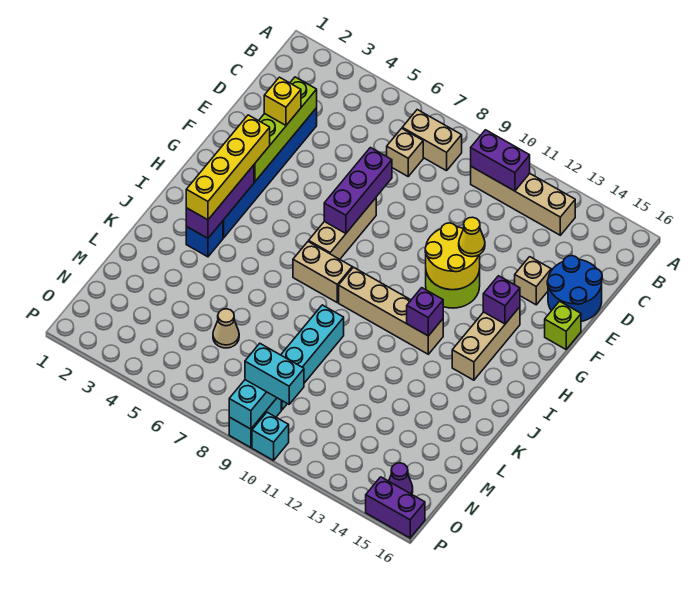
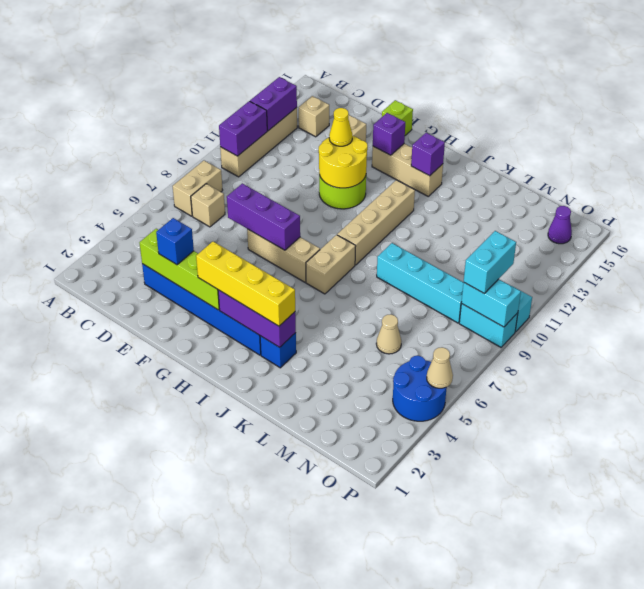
none -> tan brick C14 level 1
blue round brick D15:E16 level 1 -> blue round brick O4:P5 level 1
yellow brick E3 level 3 -> blue brick E3 level 3
purple brick I12 level 2 -> purple brick I14 level 2
none -> tan cone P5 level 2
purple brick P15:P16 level 1 -> purple brick B12:B13 level 2

